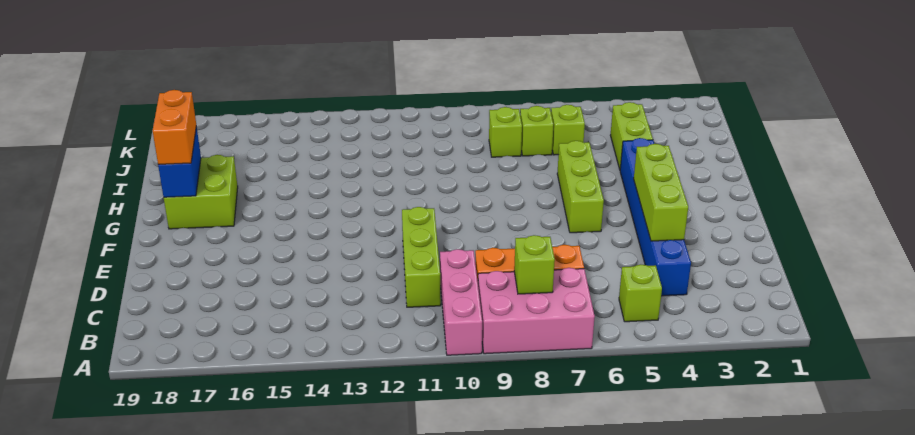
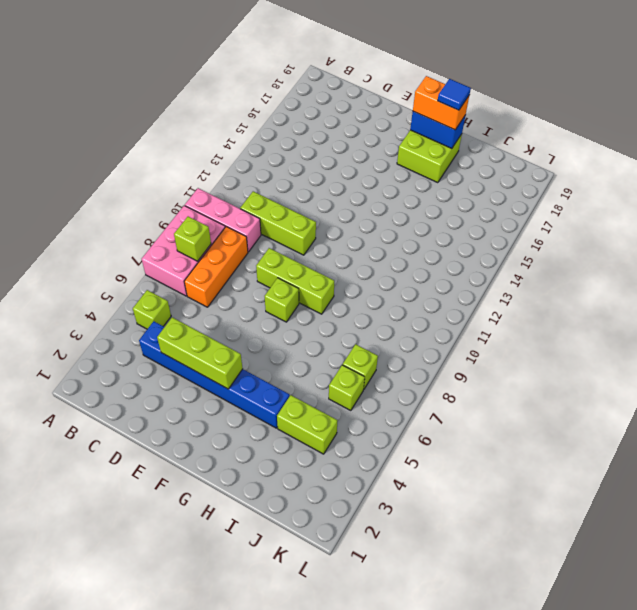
lime brick F6:H6 level 1 -> lime brick E9:G9 level 1
none -> blue tile H18 level 4
lime brick J8 level 1 -> lime brick F8 level 1

